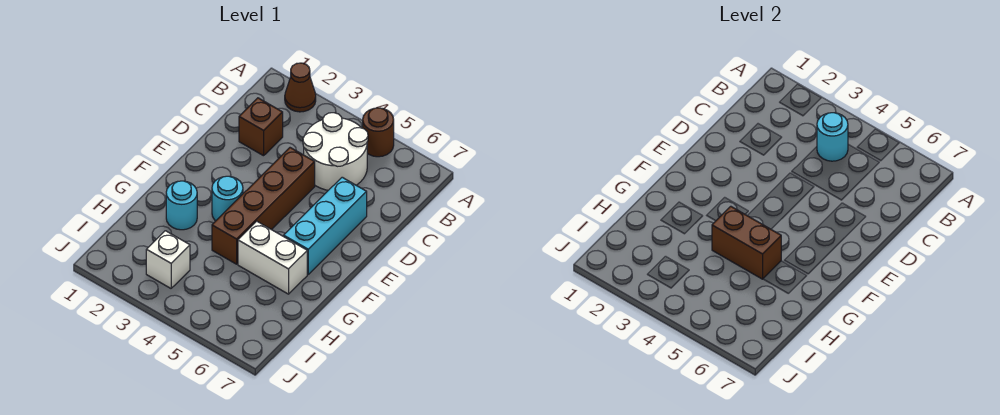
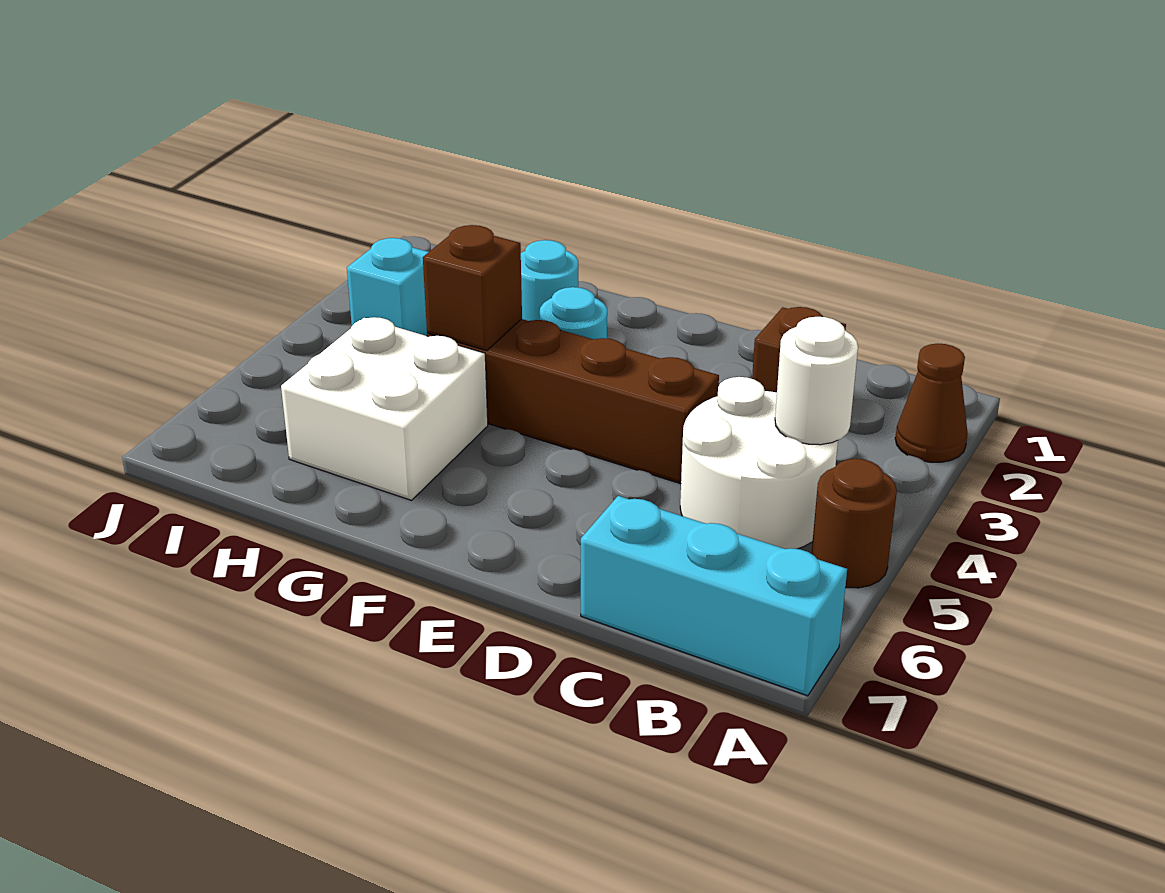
cyan round brick B4 level 2 -> white round brick B4 level 2
cyan brick D6:F6 level 1 -> cyan brick A7:C7 level 1
brown brick G4:G5 level 2 -> brown brick G4 level 2
white brick G5:G6 level 1 -> white brick G5:H6 level 1
white brick I3 level 1 -> cyan brick I3 level 1

